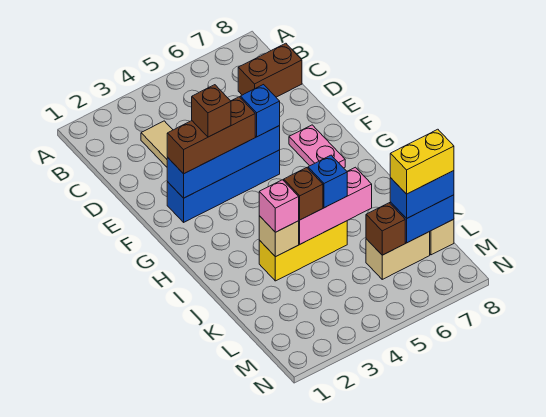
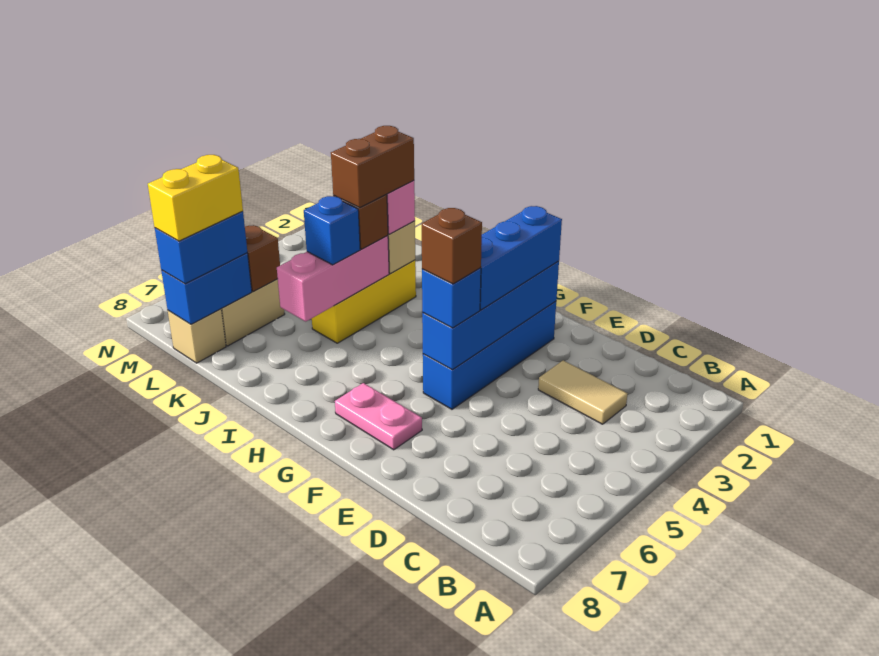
brown brick C7:C8 level 1 -> brown brick J3:J4 level 4
brown brick F2:F4 level 3 -> blue brick F2:F4 level 3
brown brick F3 level 4 -> brown brick F5 level 4

